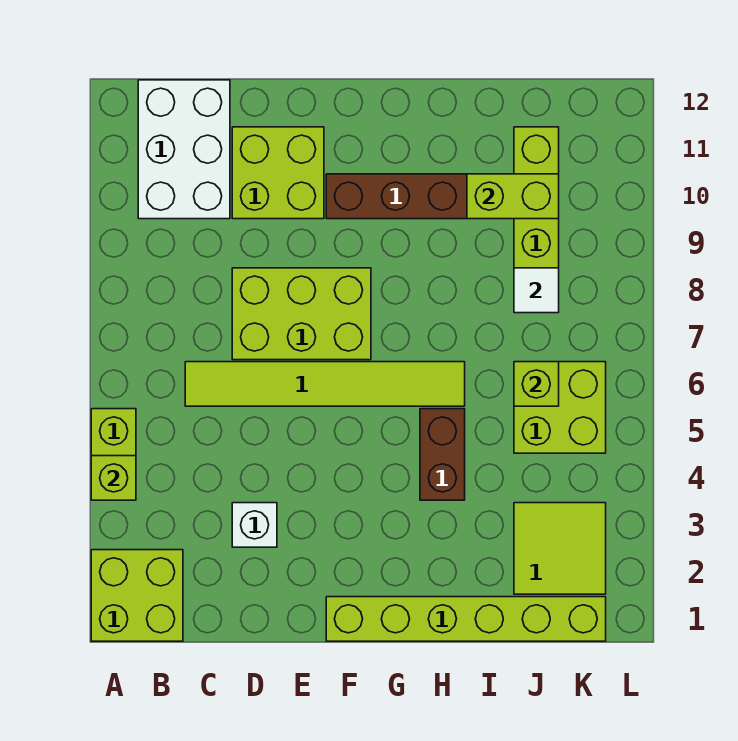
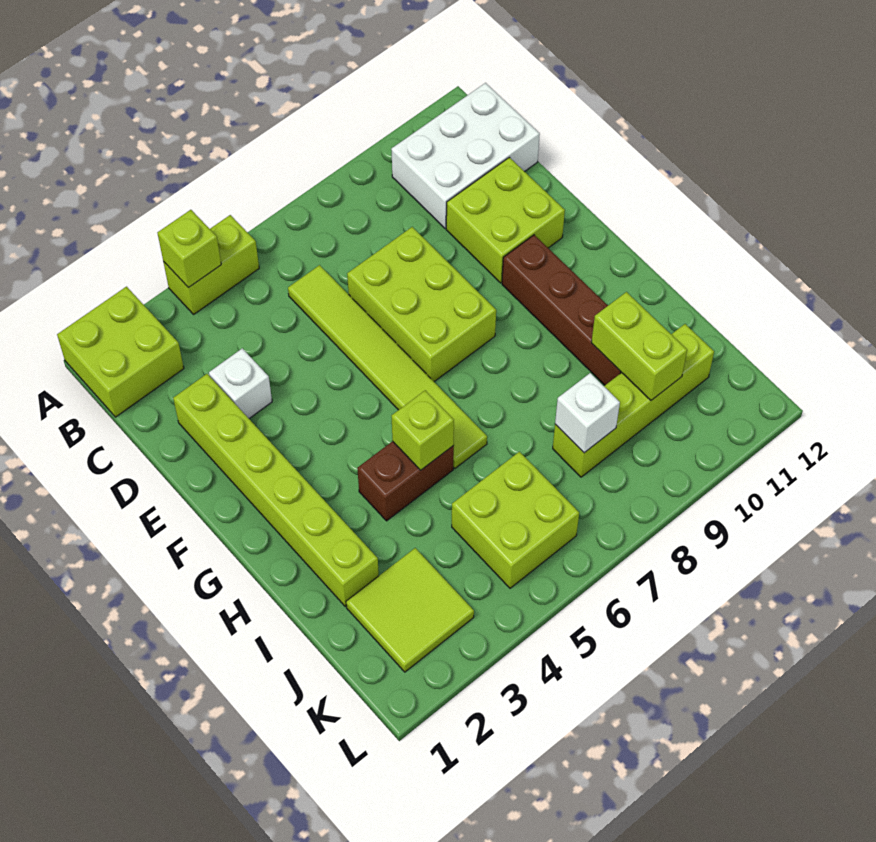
lime brick F1:K1 level 1 -> lime brick D2:I2 level 1
lime brick J6 level 2 -> lime brick H5 level 2
white tile J8 level 2 -> white brick J8 level 2

